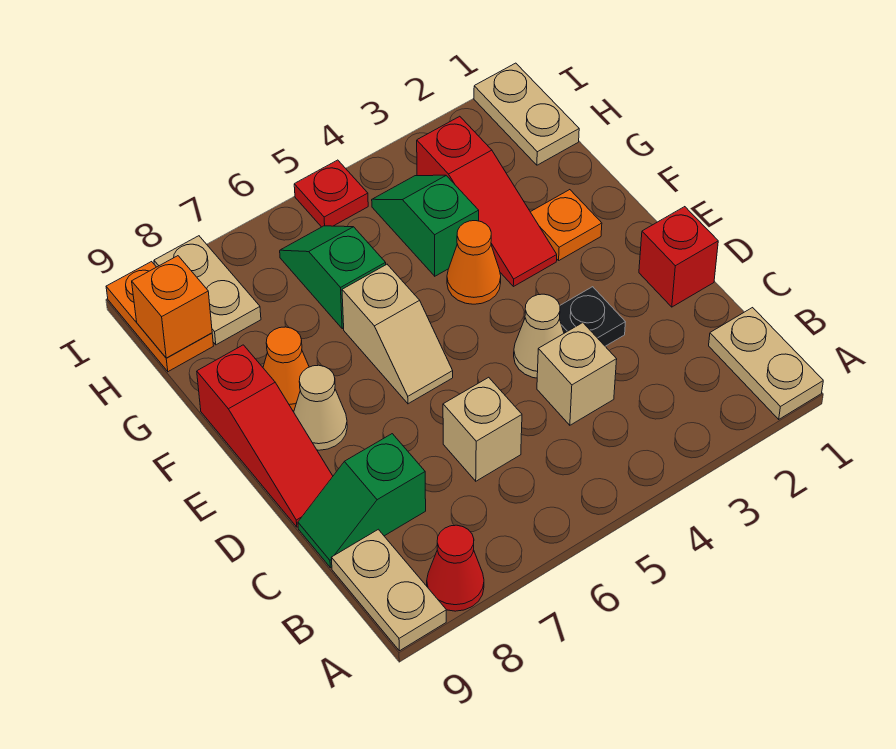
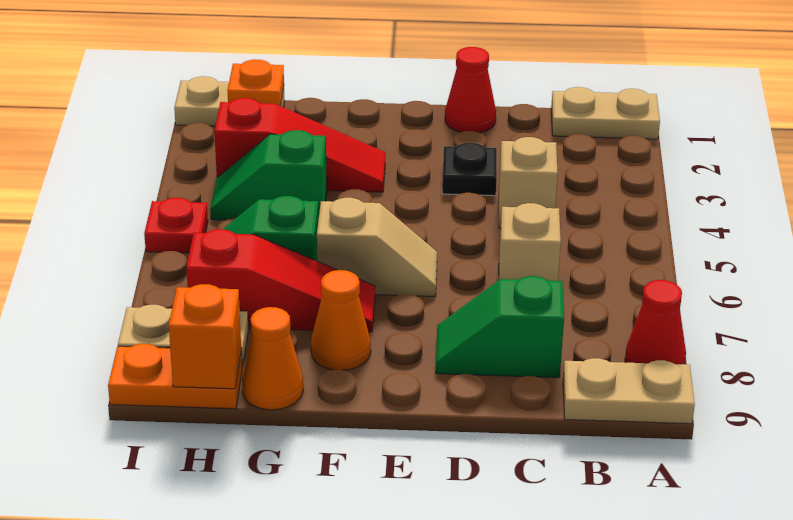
green slope C8:C9 level 1 top 8 -> green slope C8:D8 level 1 top C
red brick D1 level 1 -> red cone D1 level 1
tan cone D4 level 1 -> none
red slope D9:F9 level 1 top F -> red slope F7:H7 level 1 top H
tan cone E8 level 1 -> none
orange plate F2 level 1 -> orange plate H1 level 2
orange cone F4 level 1 -> orange cone G9 level 1

